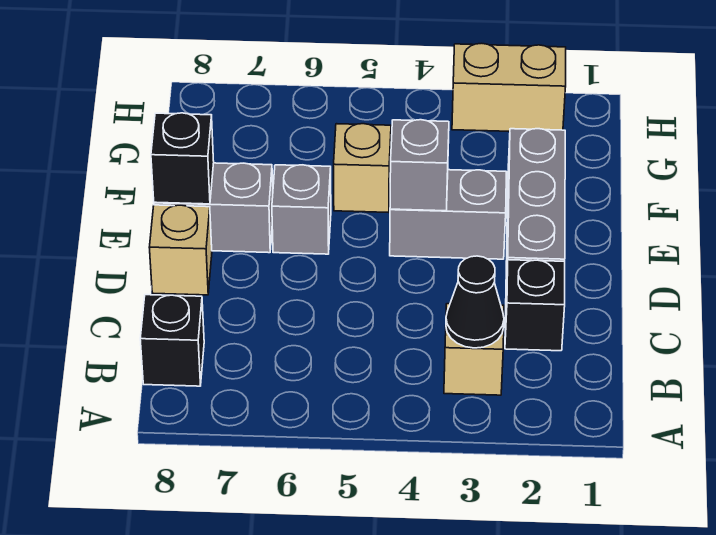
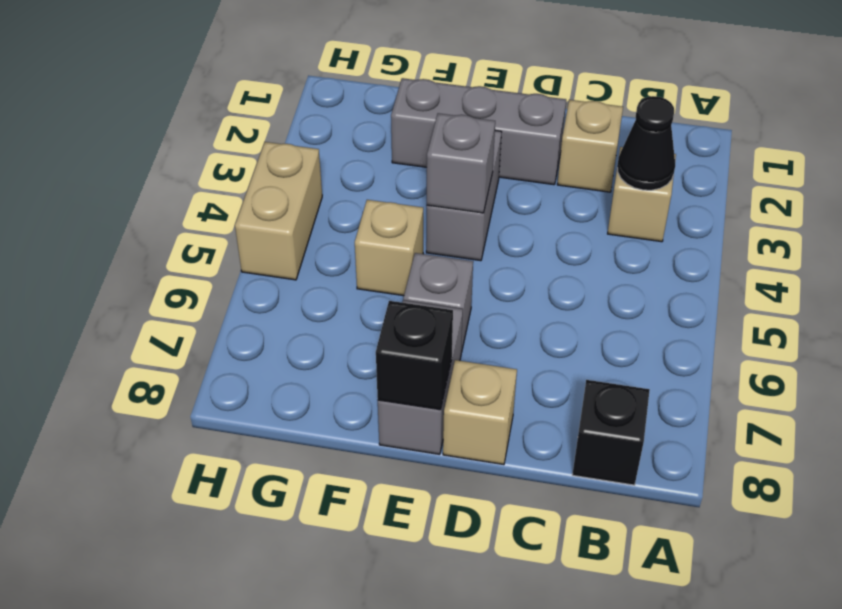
black brick C2 level 1 -> tan brick C2 level 1
tan brick H2:H3 level 1 -> tan brick H4:H5 level 1

